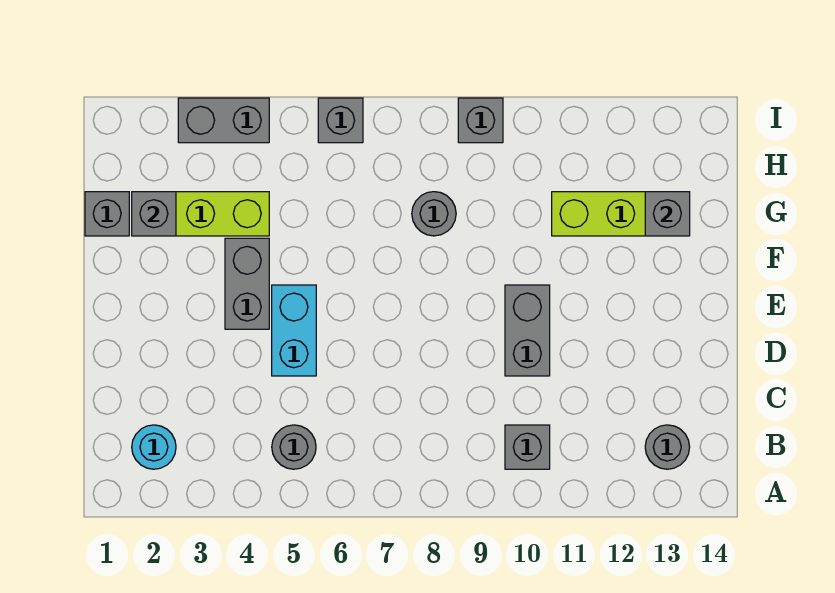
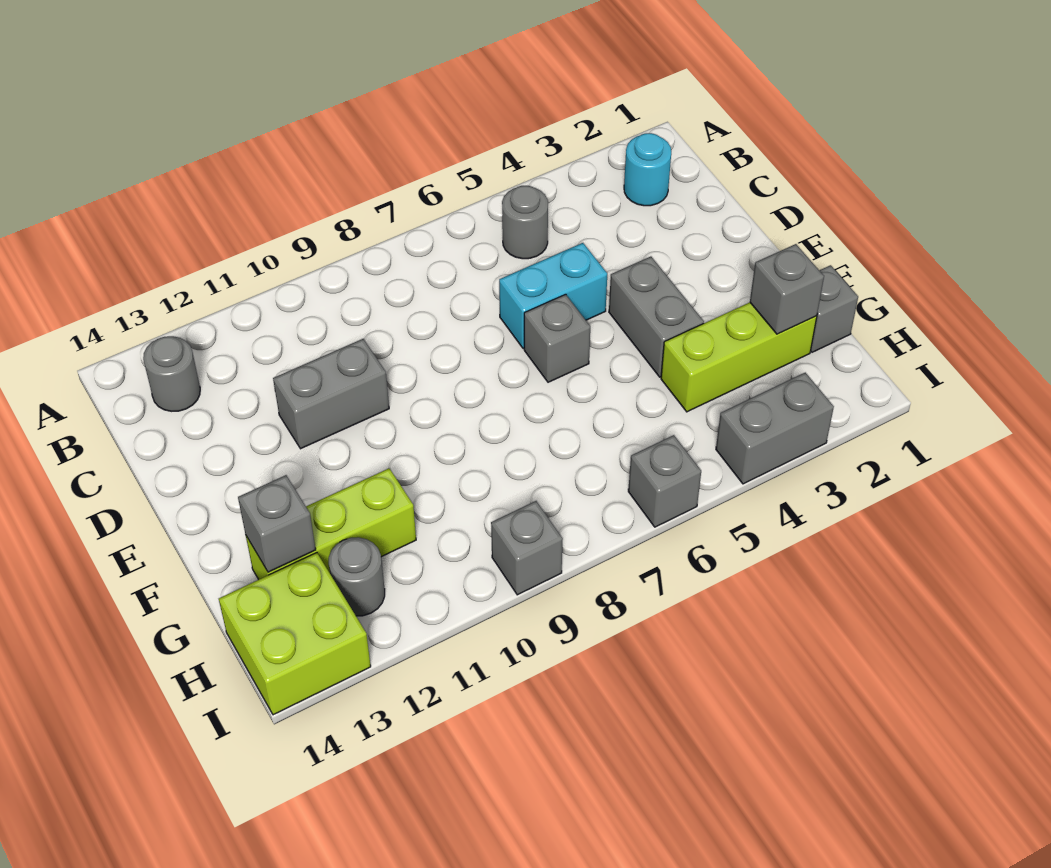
grey brick B10 level 1 -> grey brick E6 level 1
cyan brick D5:E5 level 1 -> cyan brick D5:D6 level 1
grey brick D10:E10 level 1 -> grey brick D10:D11 level 1
grey round brick G8 level 1 -> grey round brick H12 level 1
none -> lime brick H13:I14 level 1

